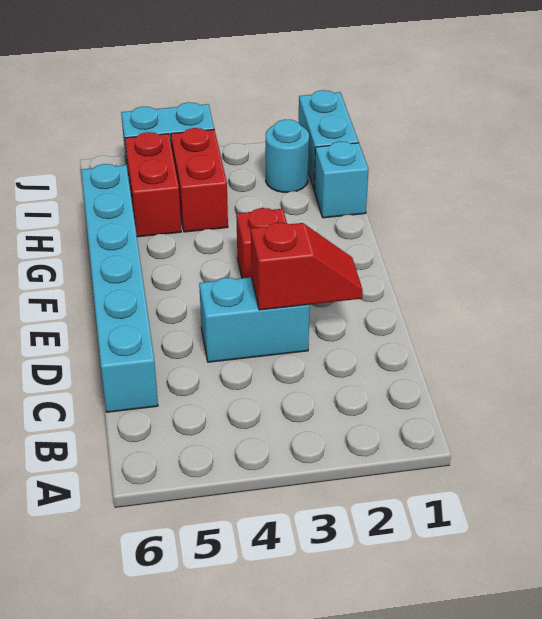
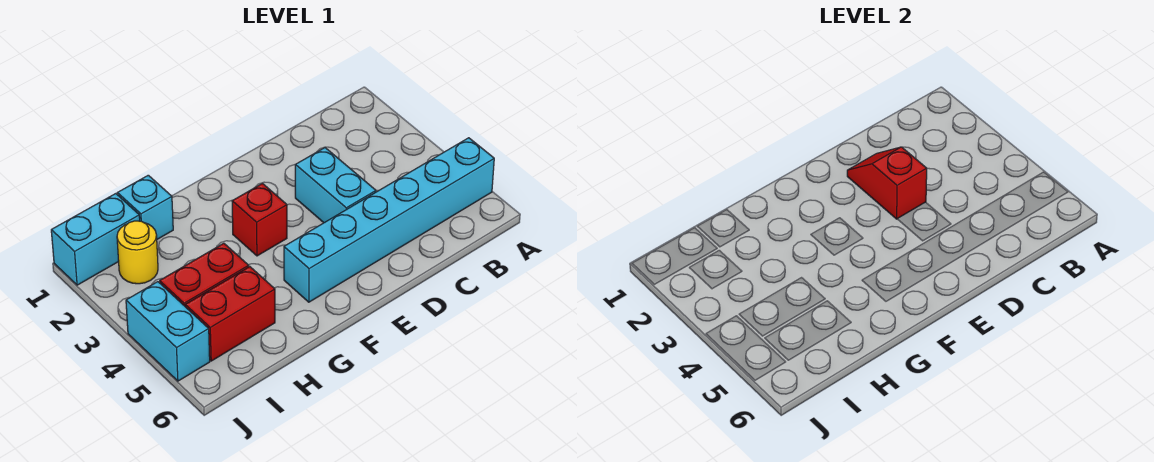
cyan brick C6:H6 level 1 -> cyan brick A5:F5 level 1
cyan round brick I2 level 1 -> yellow round brick I2 level 1

